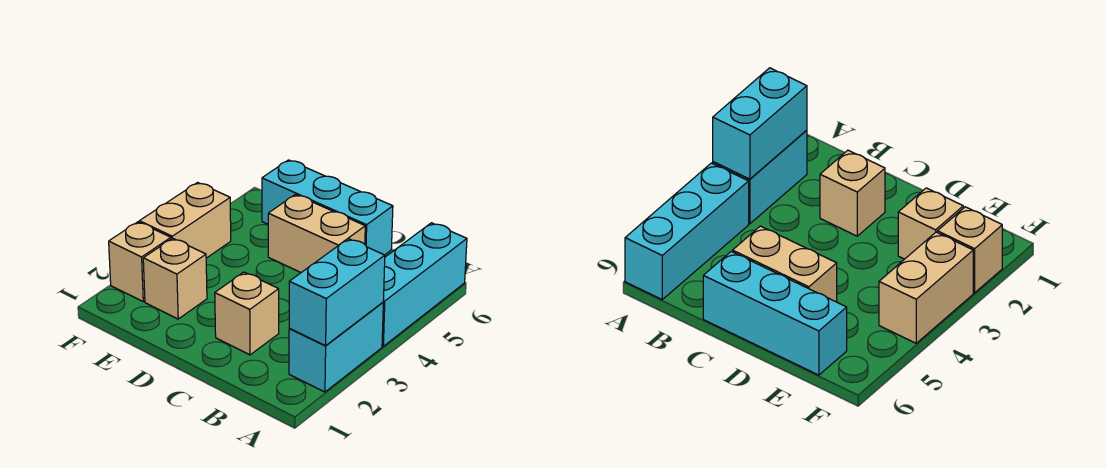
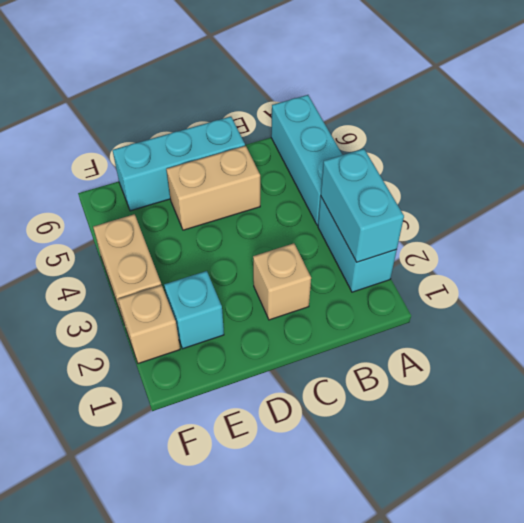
tan brick E2 level 1 -> cyan brick E2 level 1

